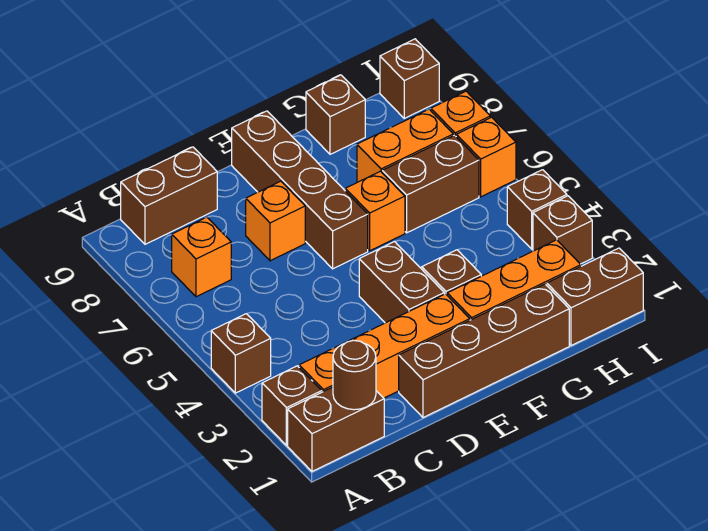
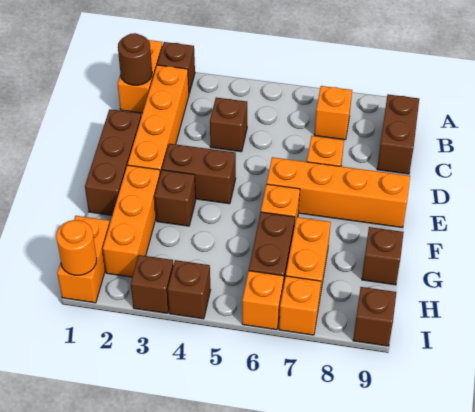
brown brick A1:B1 level 1 -> orange brick A1:B1 level 1
brown brick A4 level 1 -> brown brick C4 level 1
brown brick D1:G1 level 1 -> brown brick D1:F1 level 1
brown brick E6:E9 level 1 -> orange brick E6:E9 level 1
brown brick H1:I1 level 1 -> orange brick H1:I1 level 1
none -> orange round brick I1 level 2

